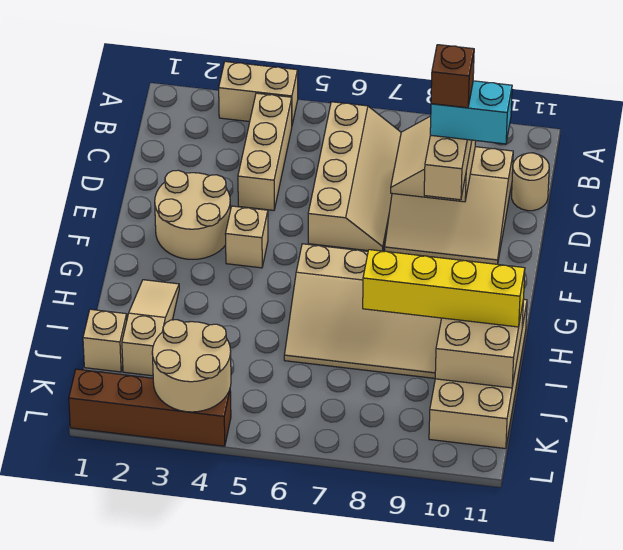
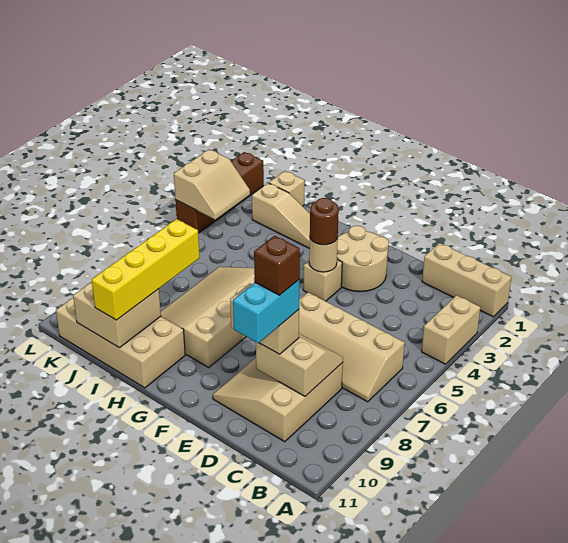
tan brick B4:D4 level 1 -> tan brick A1:C1 level 1
tan round brick C11 level 1 -> tan round brick F4 level 2
none -> brown round brick F4 level 3
tan round brick K3:L4 level 2 -> tan slope K3:L4 level 2 top L

